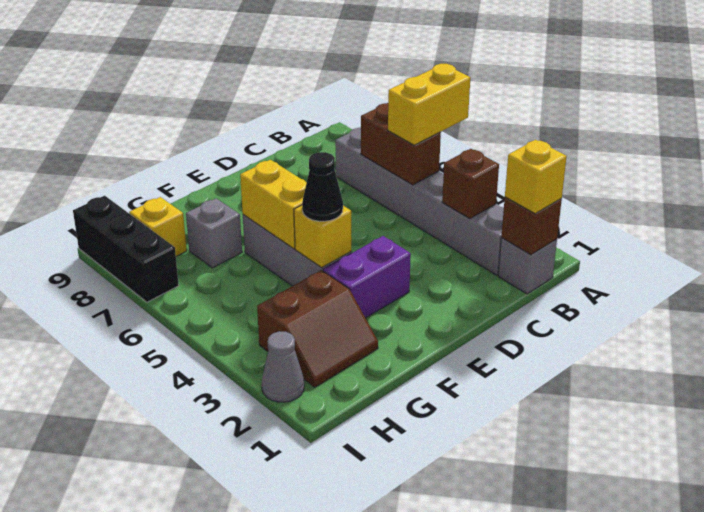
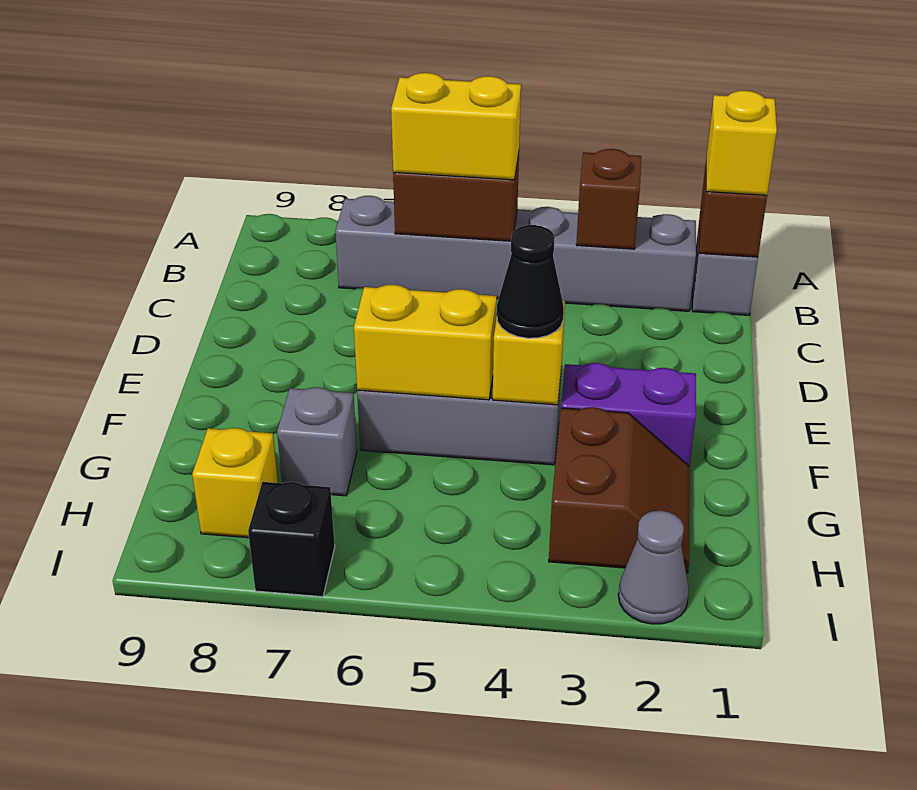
yellow brick A5:B5 level 3 -> yellow brick B5:B6 level 3
purple brick E3:F3 level 1 -> purple brick F2:F3 level 1
black brick I7:I9 level 1 -> black brick I7 level 1

